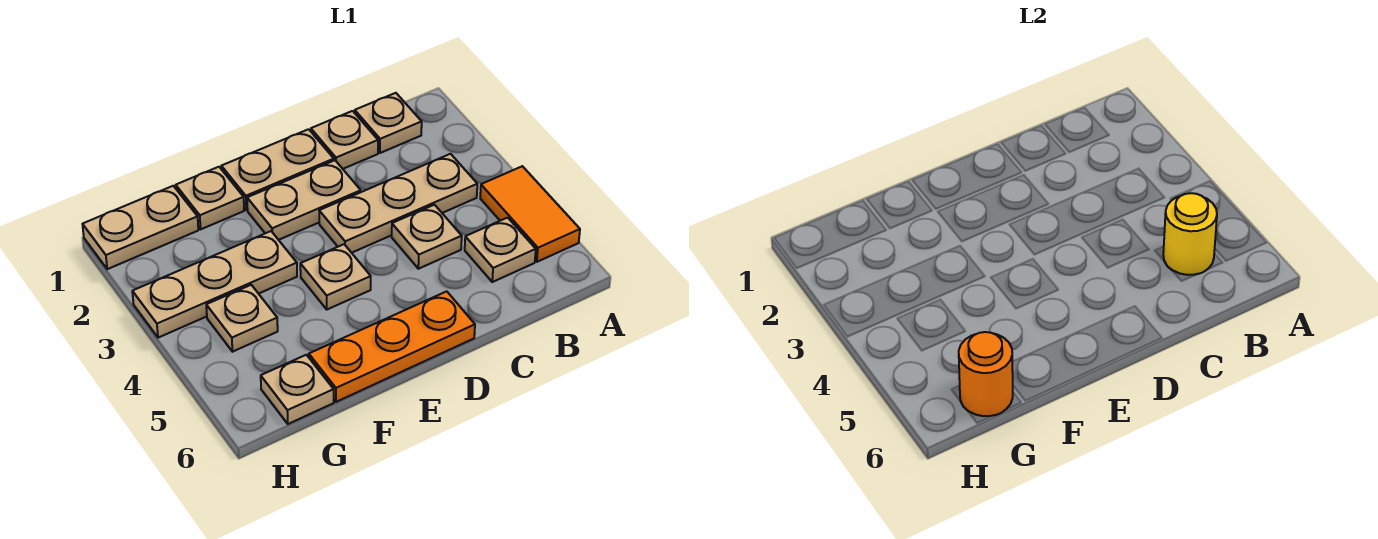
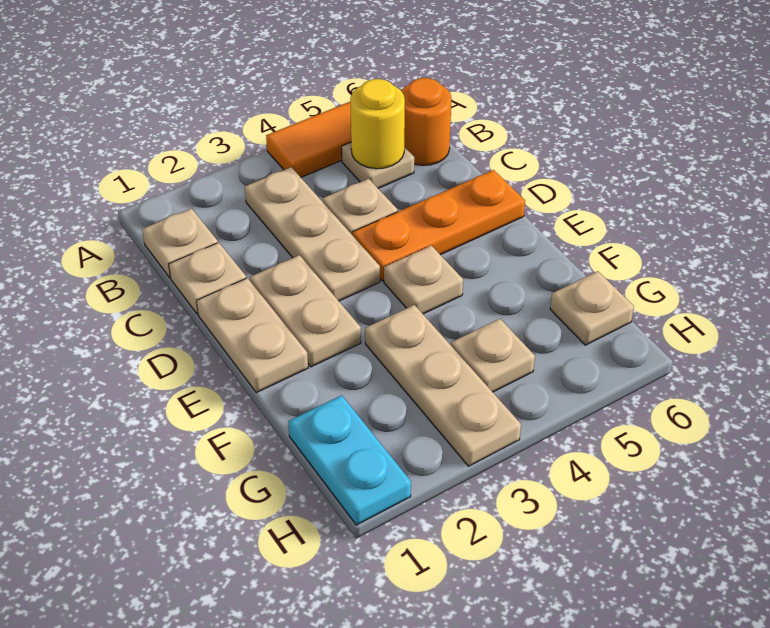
orange plate D6:F6 level 1 -> orange plate D4:D6 level 1
tan plate F1 level 1 -> none
tan plate G1:H1 level 1 -> cyan plate G1:H1 level 1
orange round brick G6 level 2 -> orange round brick B6 level 1

